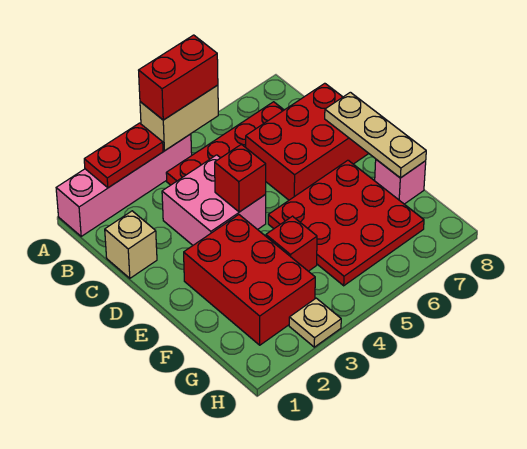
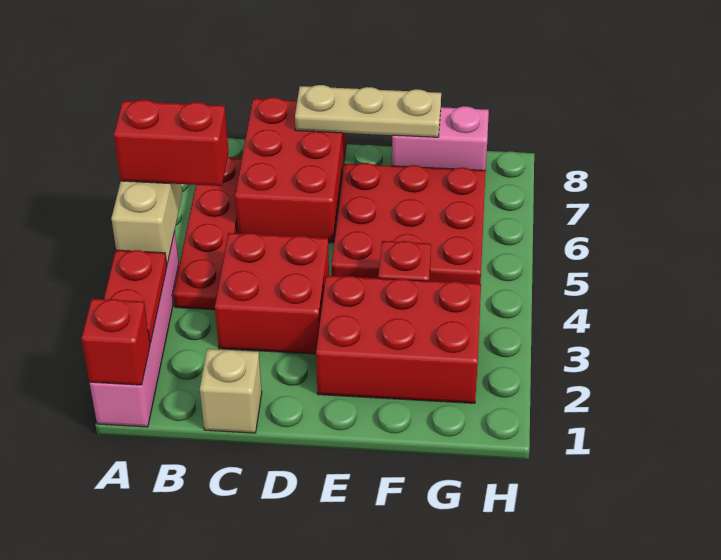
red brick A4:A5 level 3 -> red brick A5:B5 level 3
pink brick C3:D4 level 1 -> red brick C3:D4 level 1
red brick D4 level 2 -> red brick A1 level 2
pink brick F8 level 1 -> pink brick F8:G8 level 1
tan plate H3 level 1 -> none

